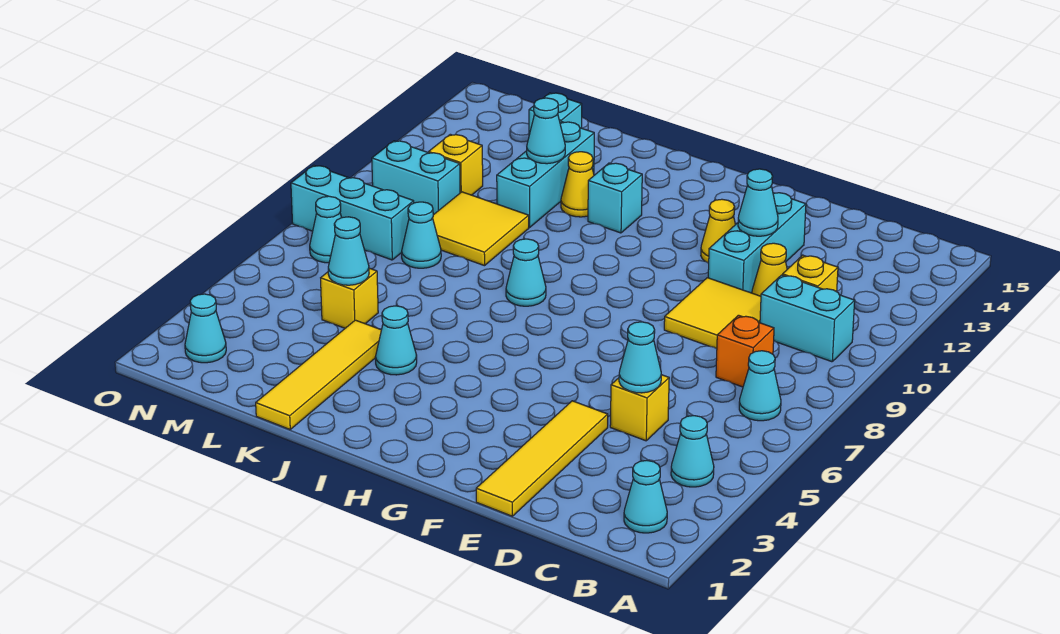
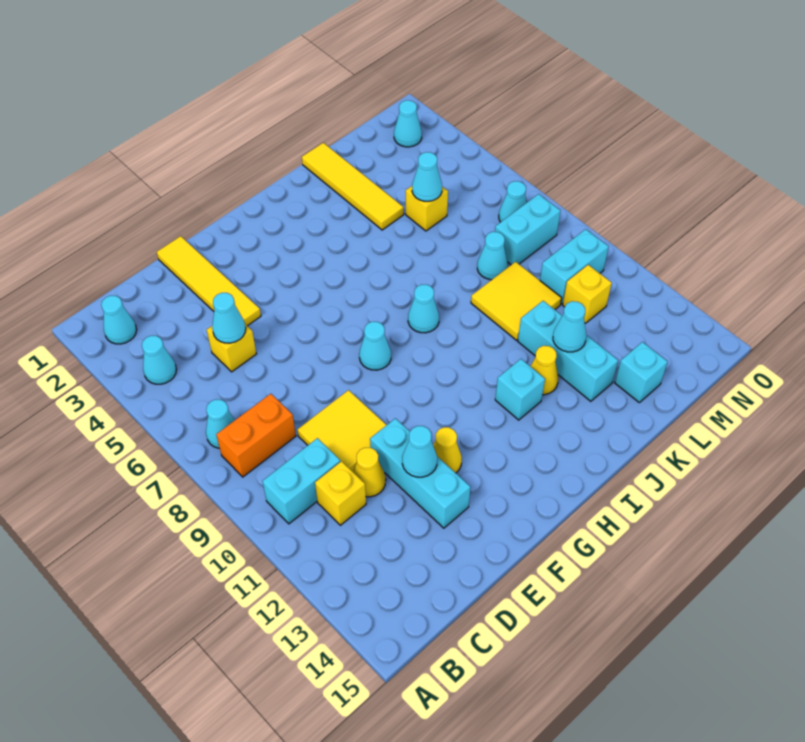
orange brick C8 level 1 -> orange brick B8:C8 level 1
cyan cone J4 level 1 -> cyan cone G8 level 1
cyan brick M8:O8 level 1 -> cyan brick M8:N8 level 1

